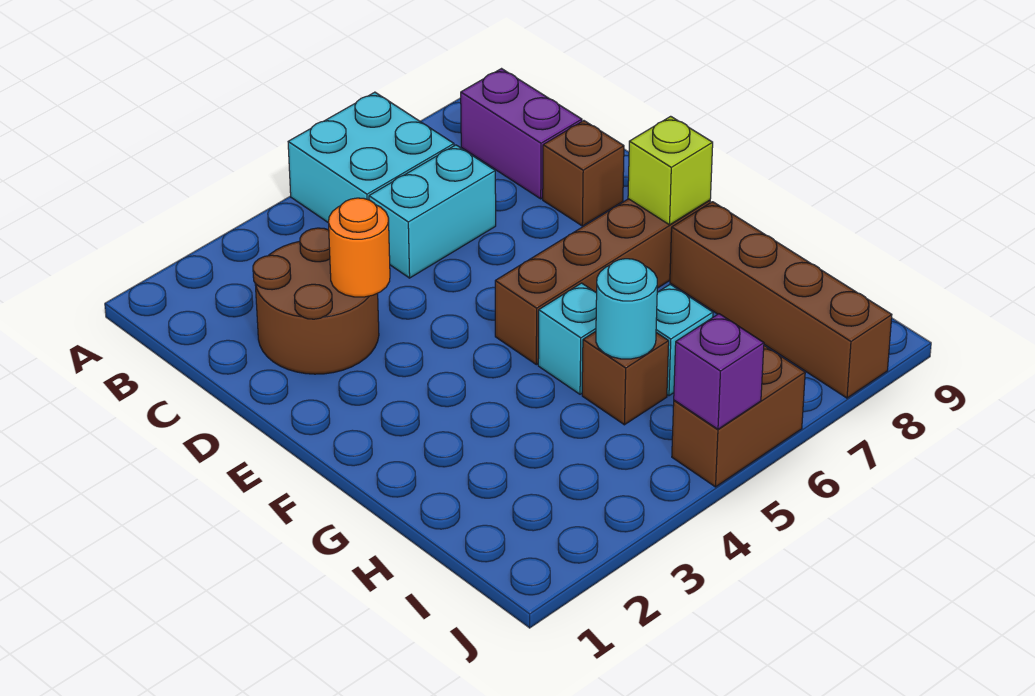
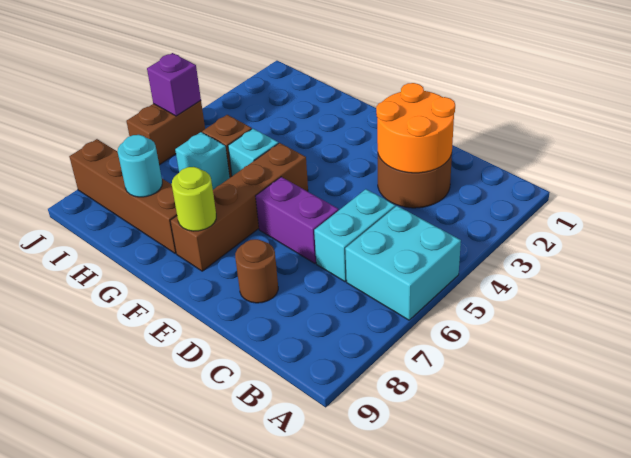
purple brick B8:C8 level 1 -> purple brick D6:E6 level 1
orange round brick D3 level 2 -> orange round brick C2:D3 level 2
brown brick D8 level 1 -> brown round brick D8 level 1
lime brick F8 level 2 -> lime round brick F8 level 2
cyan round brick H5 level 2 -> cyan round brick H8 level 2

